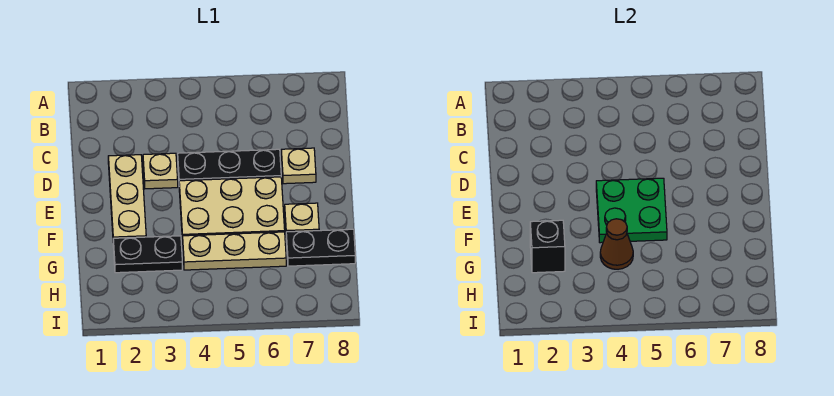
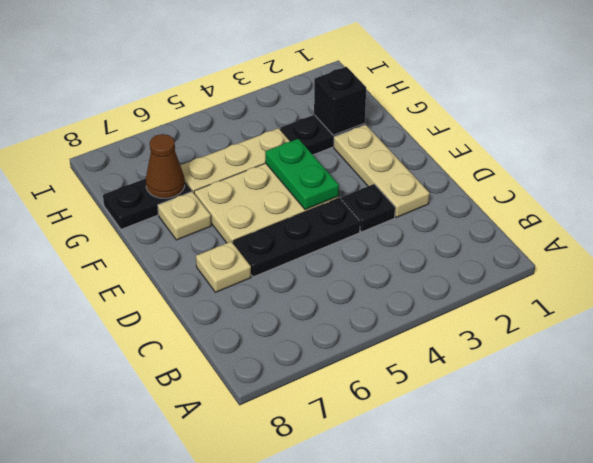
tan plate D3 level 1 -> black plate D3 level 1
green plate E4:F5 level 2 -> green plate E4:F4 level 2
brown cone G4 level 2 -> brown cone G7 level 2

